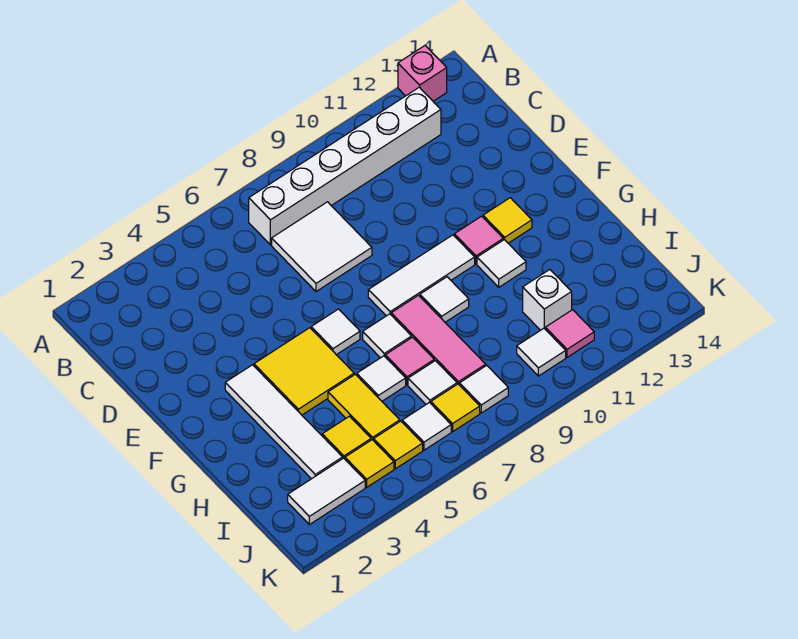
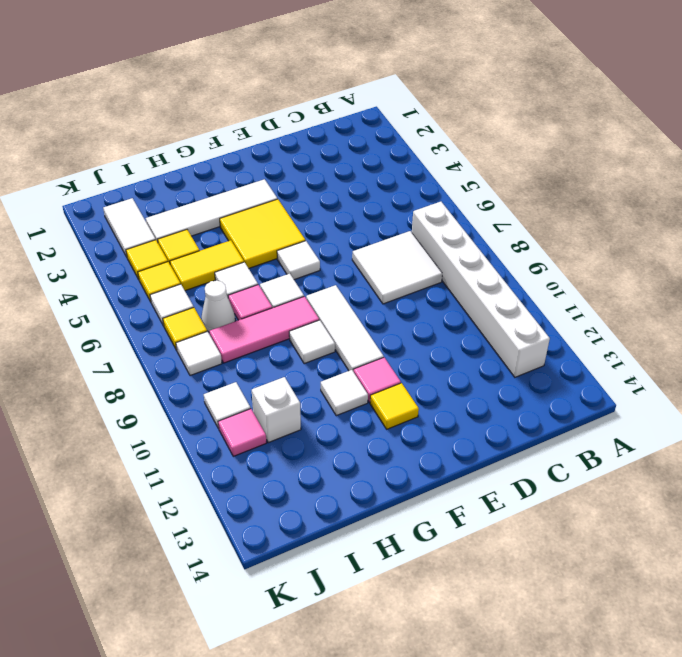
pink brick A13 level 1 -> none
white tile I7 level 1 -> white cone I7 level 1

